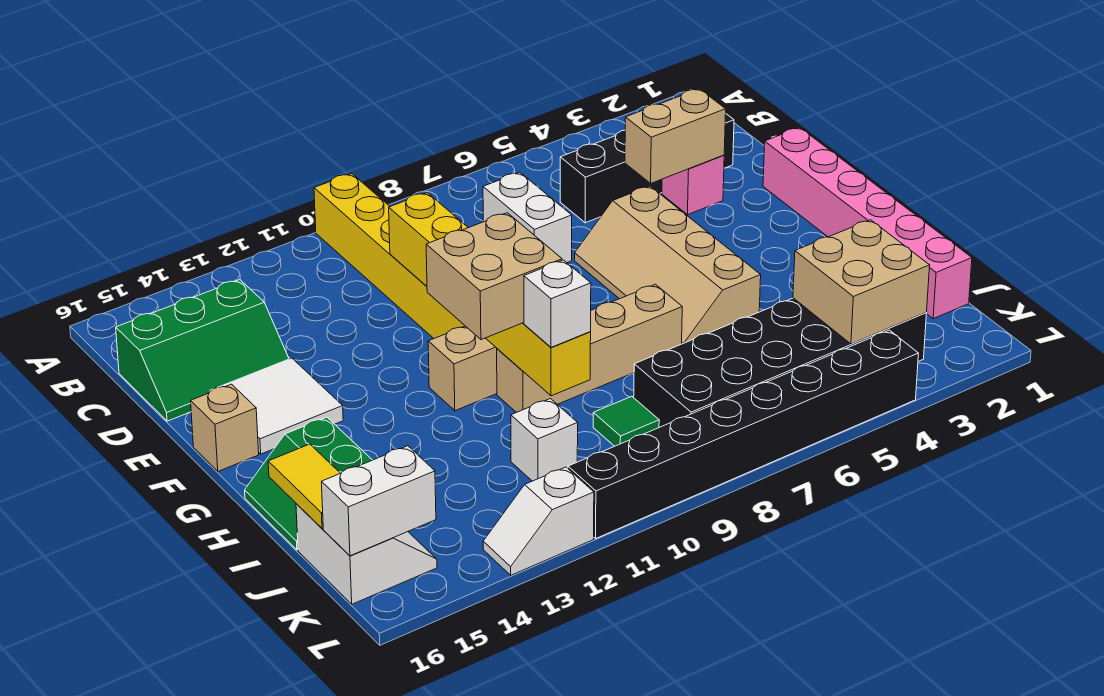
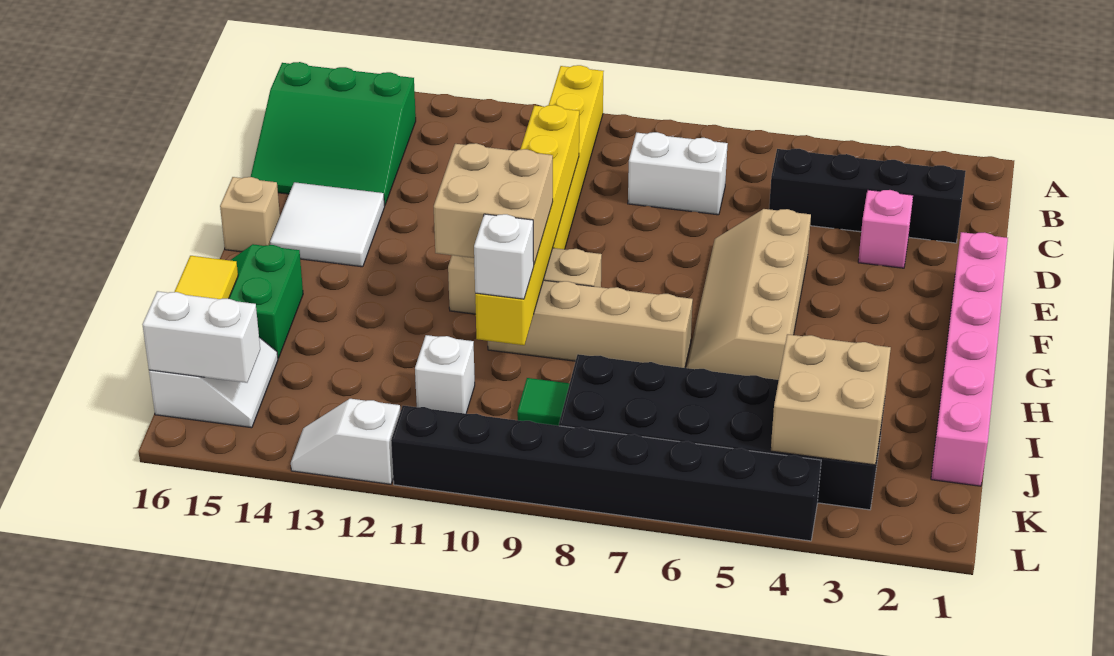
white brick C7:D7 level 1 -> white brick C7:C8 level 1
green slope C14:D16 level 1 top C -> green slope B14:D16 level 1 top B
tan brick D3:D4 level 2 -> none

